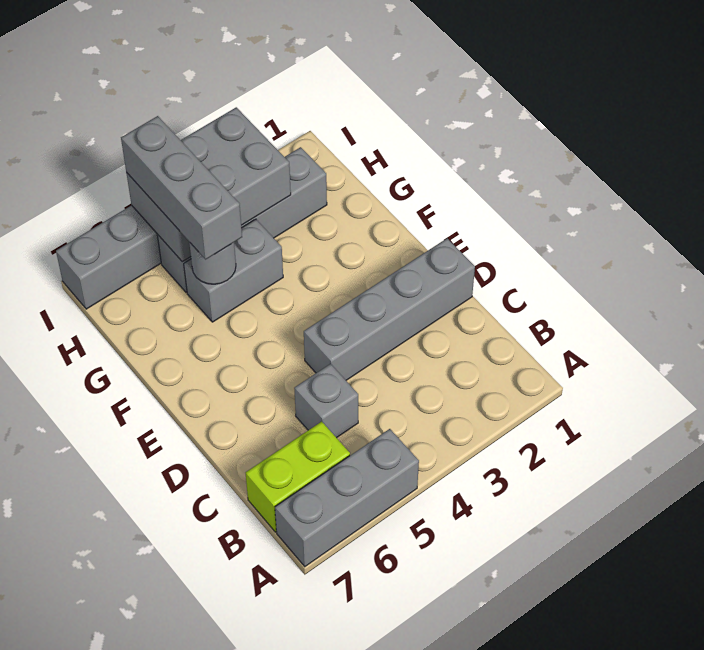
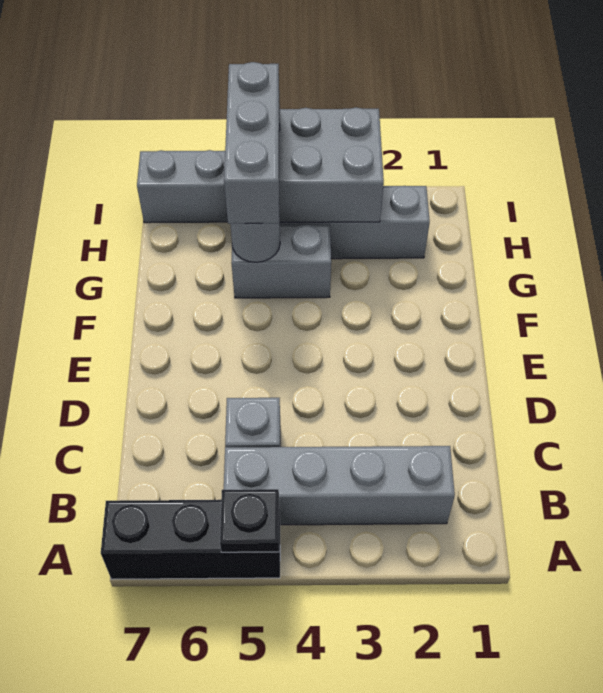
grey brick A5:A7 level 1 -> black brick A5:A7 level 1
none -> black plate A5 level 2
lime brick B6:B7 level 1 -> none
grey brick D1:D4 level 1 -> grey brick B2:B5 level 1

